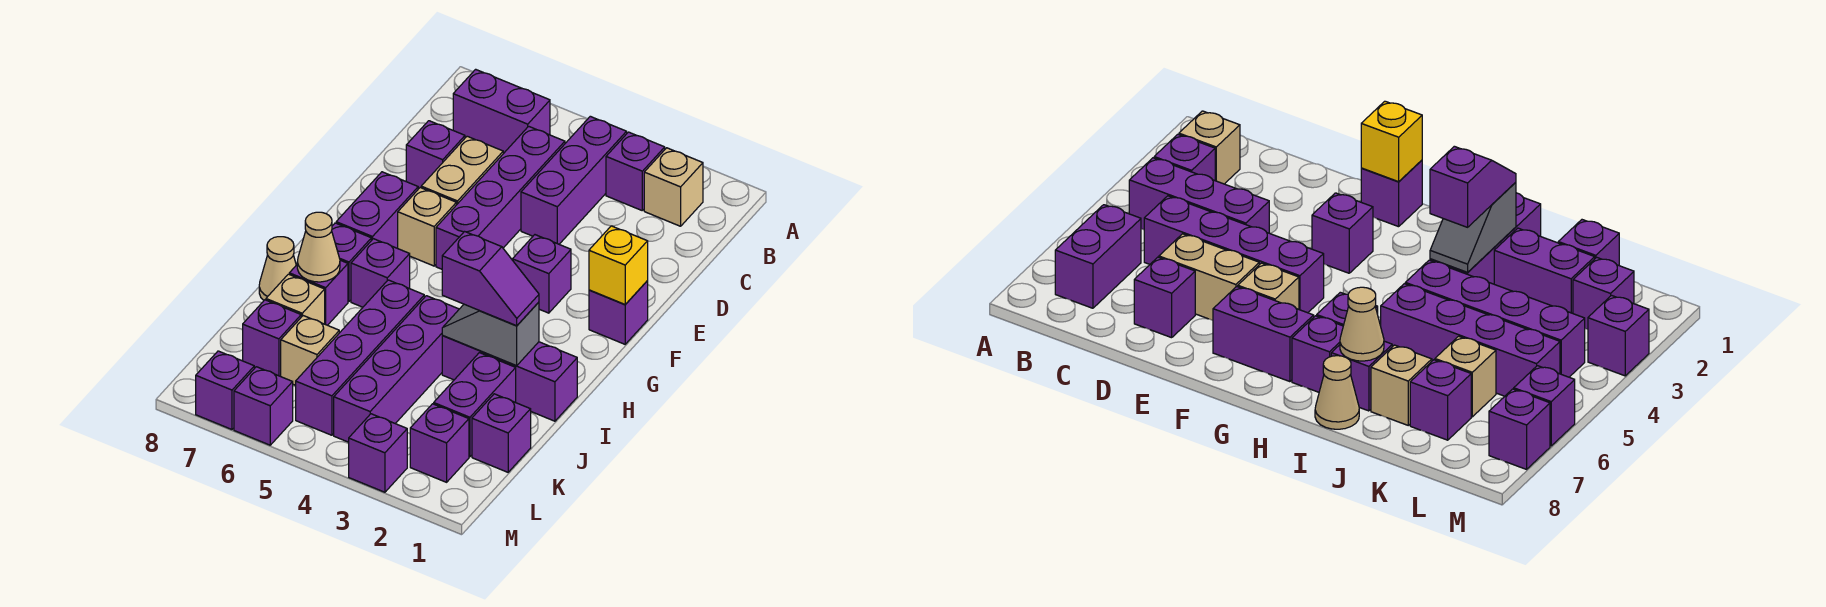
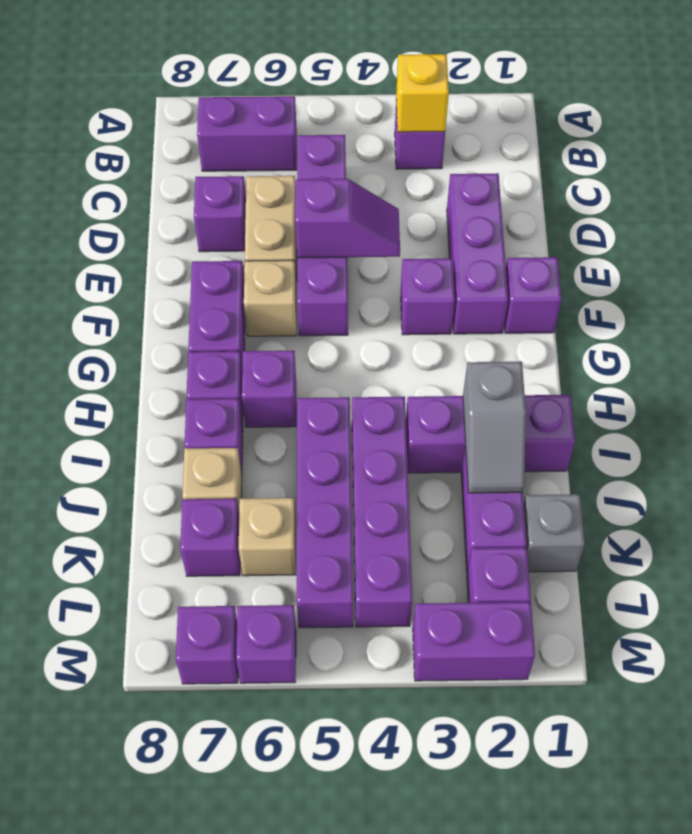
tan brick B2 level 1 -> none
purple brick B4:D4 level 1 -> purple brick D2:F2 level 1
yellow brick F1 level 2 -> yellow brick B3 level 2
grey slope I2:I3 level 2 top 2 -> grey slope I2:J2 level 2 top I
purple slope I2:I3 level 3 top 3 -> purple slope E4:E5 level 2 top 5
tan cone I7 level 2 -> none
tan cone I8 level 1 -> none
purple brick K1 level 1 -> grey brick K1 level 1
purple brick M3 level 1 -> purple brick M2:M3 level 1

